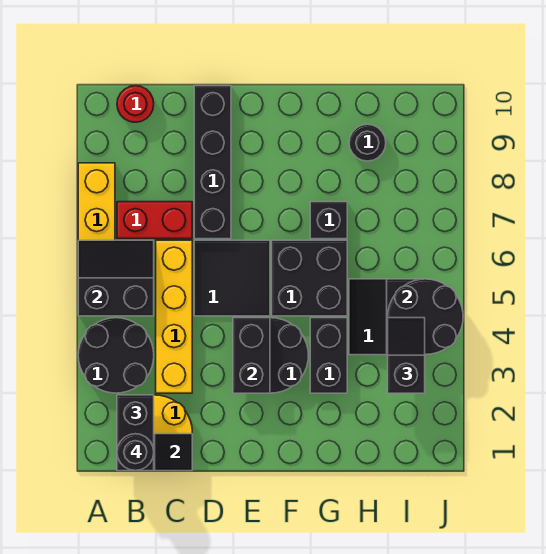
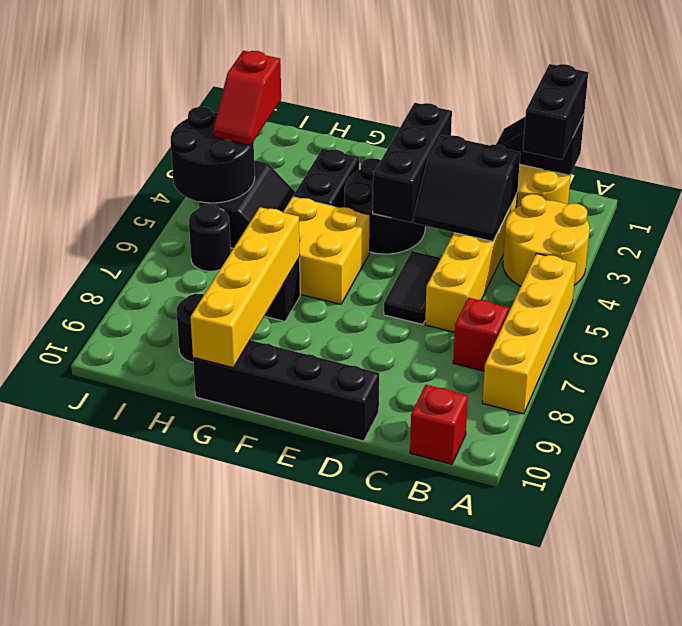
black round brick A3:B4 level 1 -> yellow round brick A3:B4 level 1
black slope A5:B6 level 2 top 5 -> black slope C3:D4 level 2 top 3
black round brick B1 level 4 -> black round brick I6 level 1
red brick B7:C7 level 1 -> red brick B7 level 1
red round brick B10 level 1 -> red brick B10 level 1
black tile D5:E6 level 1 -> black tile D5:D6 level 1
black brick D7:D10 level 1 -> black brick D10:G10 level 1
black brick E3:E4 level 2 -> black brick E2:E4 level 2
black brick F5:G6 level 1 -> yellow brick F5:G6 level 1
none -> yellow brick G7:G10 level 2
black slope I3:I4 level 3 top 3 -> red slope I3:I4 level 3 top 3

